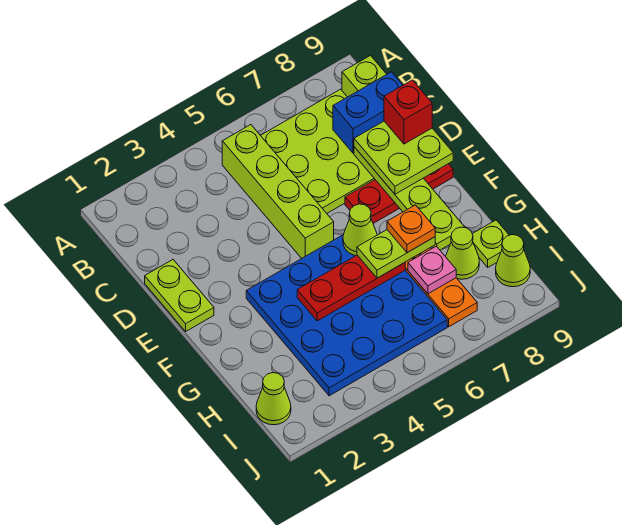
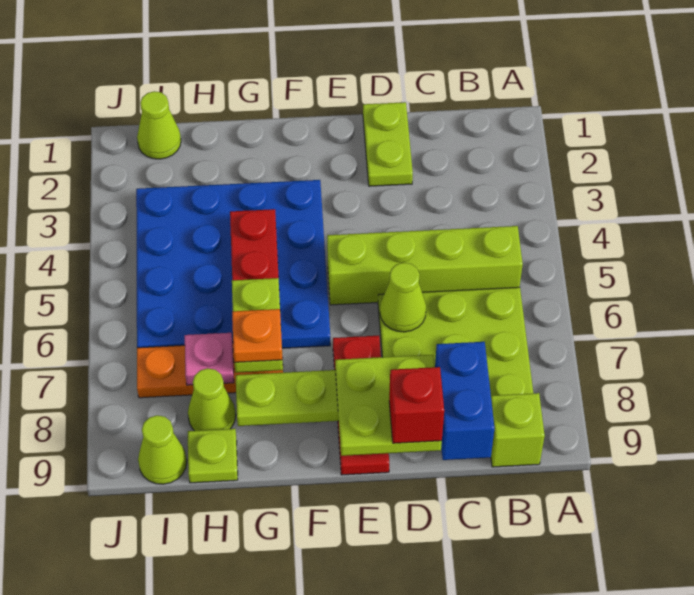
lime plate D1:E1 level 1 -> lime plate D1:D2 level 1
lime cone F6 level 2 -> lime cone D6 level 2

